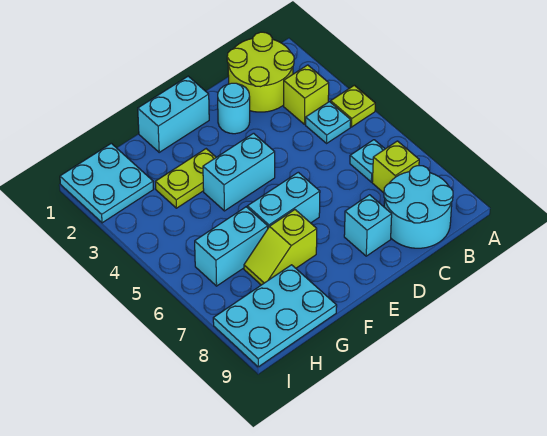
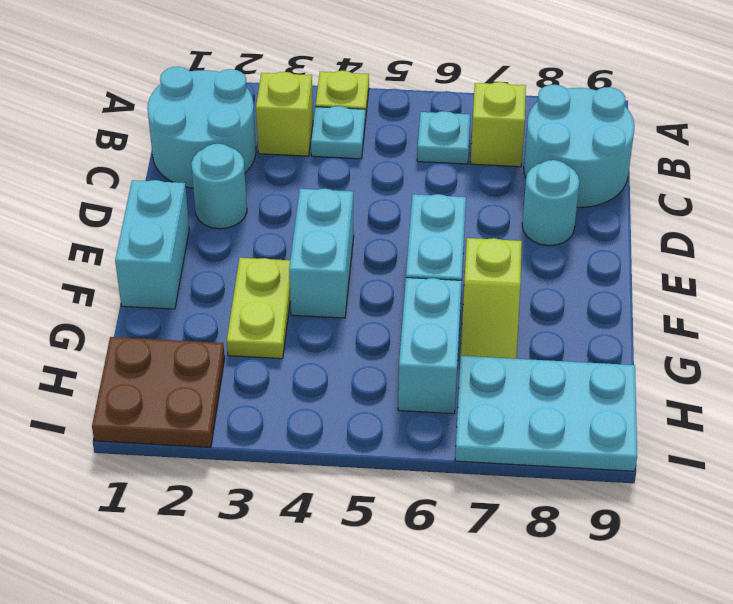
lime round brick B1:C2 level 1 -> cyan round brick B1:C2 level 1
cyan brick D8 level 1 -> cyan round brick D8 level 1
cyan plate G8:I9 level 1 -> cyan plate H7:I9 level 1
cyan plate H1:I2 level 1 -> brown plate H1:I2 level 1

